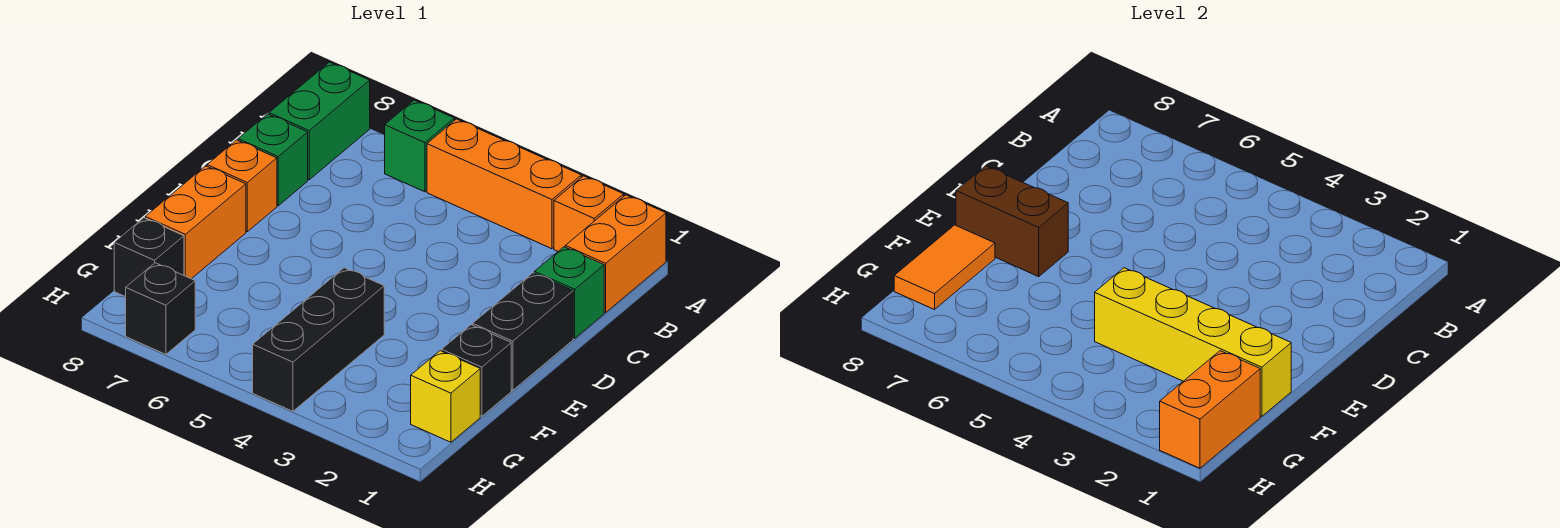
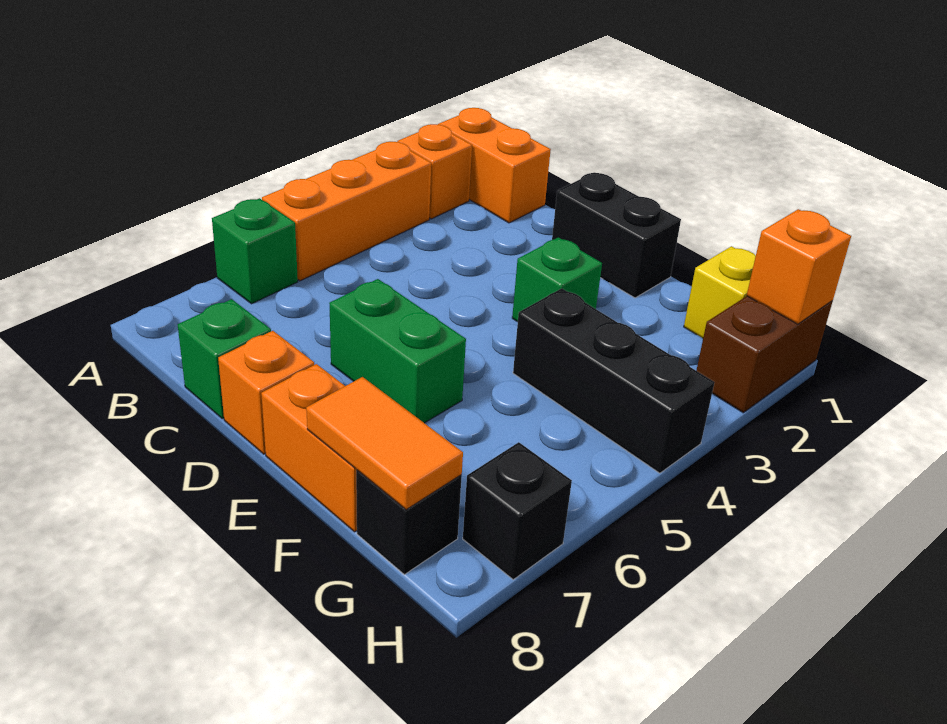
green brick A8:B8 level 1 -> green brick D6:E6 level 1
green brick C1 level 1 -> green brick E3 level 1
brown brick E7:E8 level 2 -> brown brick H1:H2 level 1
black brick F1 level 1 -> none
yellow brick F1:F4 level 2 -> none
orange brick G1:H1 level 2 -> orange brick H1 level 2

